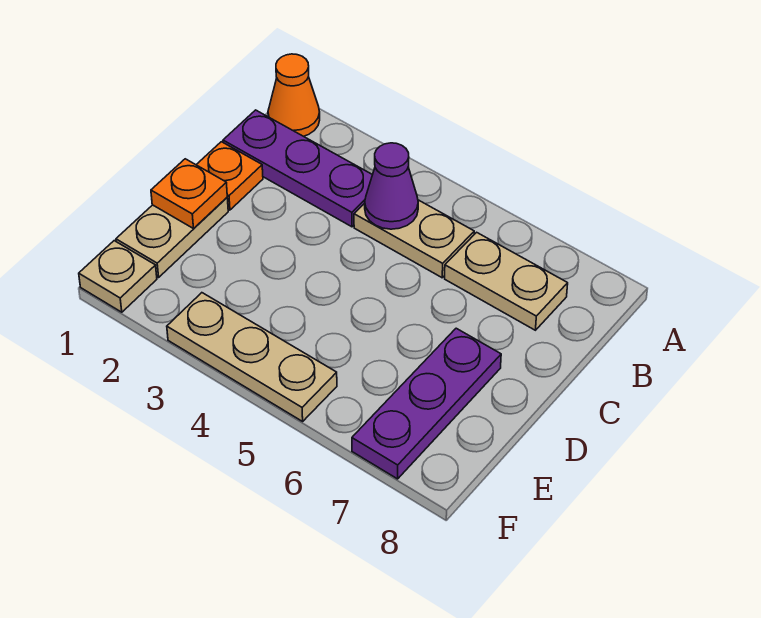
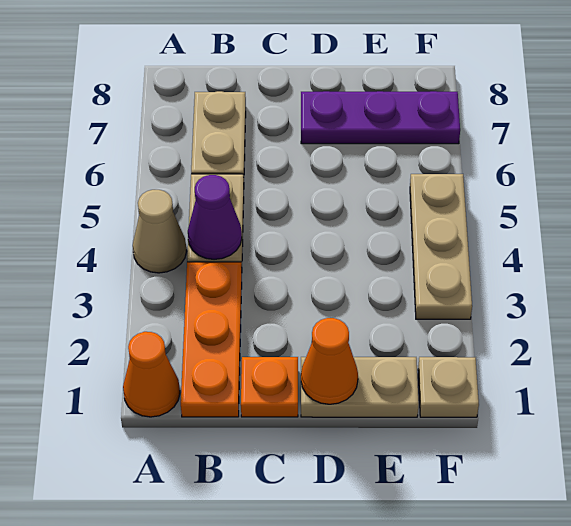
none -> tan cone A4 level 1
purple plate B1:B3 level 1 -> orange plate B1:B3 level 1
orange plate D1 level 2 -> orange cone D1 level 2

